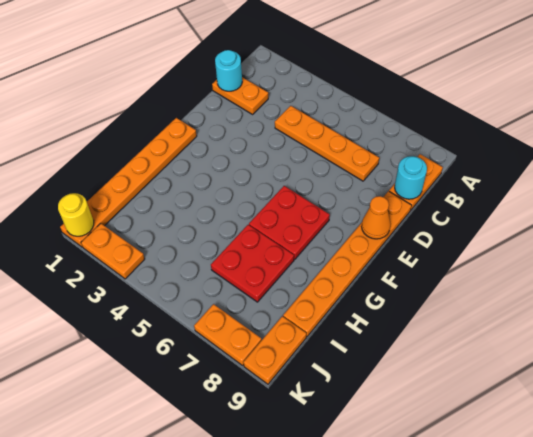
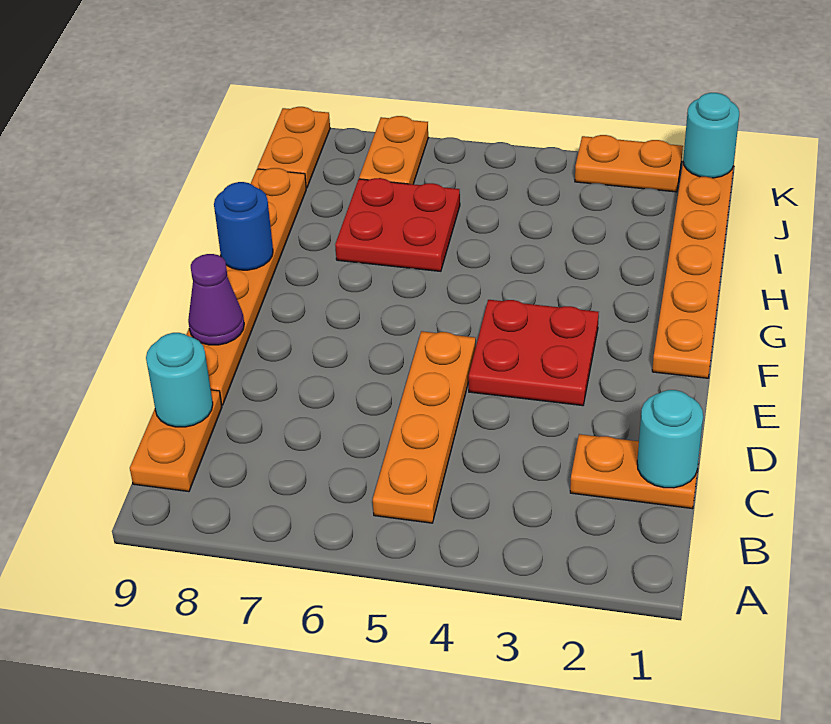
orange plate C4:C7 level 1 -> orange plate B5:E5 level 1
orange cone E9 level 2 -> purple cone E9 level 2
red plate F6:G7 level 1 -> red plate E3:F4 level 1
none -> blue round brick G9 level 2
yellow round brick K1 level 2 -> cyan round brick K1 level 2
orange plate K7:K8 level 1 -> orange plate J7:K7 level 1

